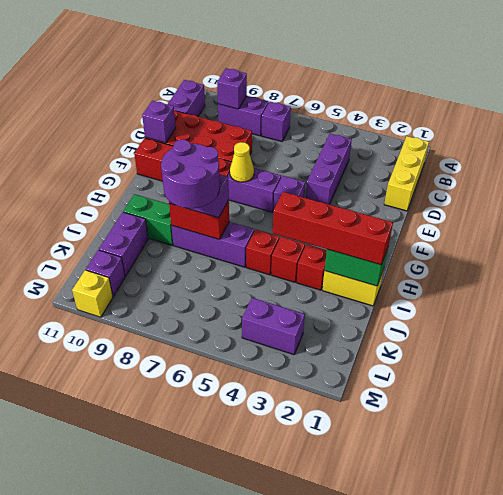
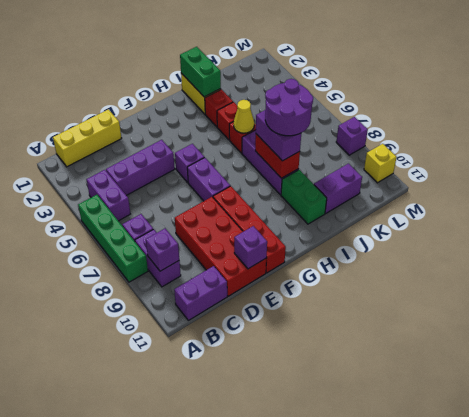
none -> green brick A5:A8 level 1
yellow cone F7 level 2 -> yellow cone I5 level 2
red brick I1:I4 level 3 -> none
purple brick L3:L4 level 1 -> purple brick B4:B5 level 1
purple brick L10 level 1 -> purple brick M8 level 1

